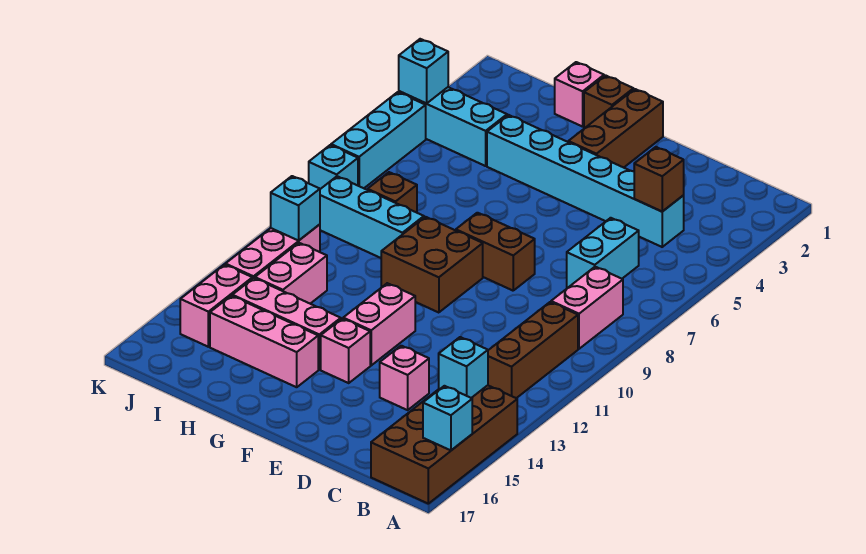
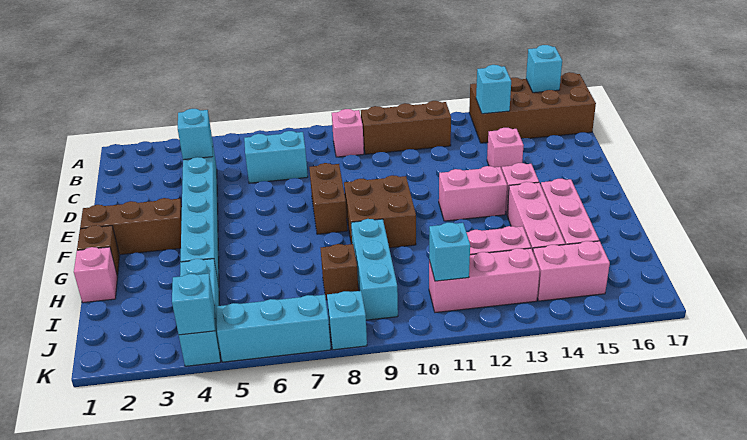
pink brick B8:B9 level 1 -> pink brick B9 level 1
brown brick C4 level 2 -> cyan brick C4 level 2

